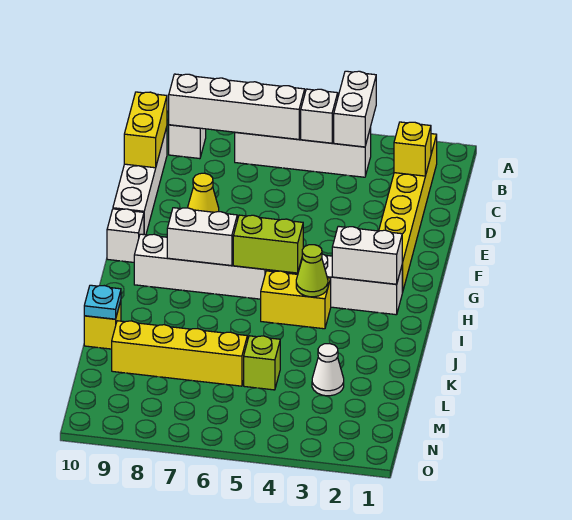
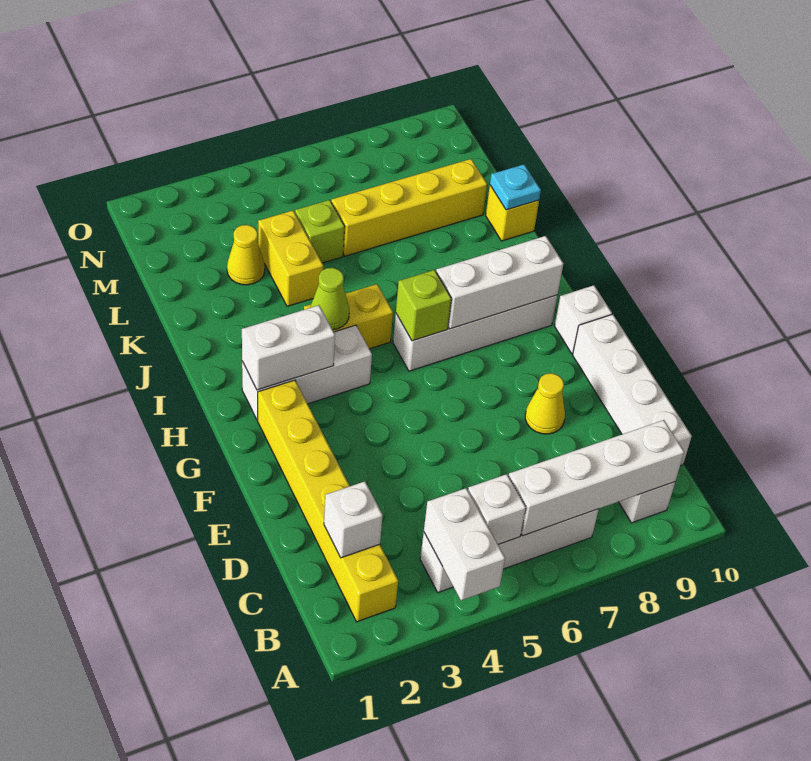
yellow brick C2 level 2 -> white brick C2 level 2
yellow brick C10:D10 level 2 -> yellow brick K4:L4 level 1
lime brick H5:H6 level 2 -> lime brick H6 level 2
white brick H7:H8 level 2 -> white brick H7:H9 level 2
white cone L3 level 1 -> yellow cone L3 level 1

